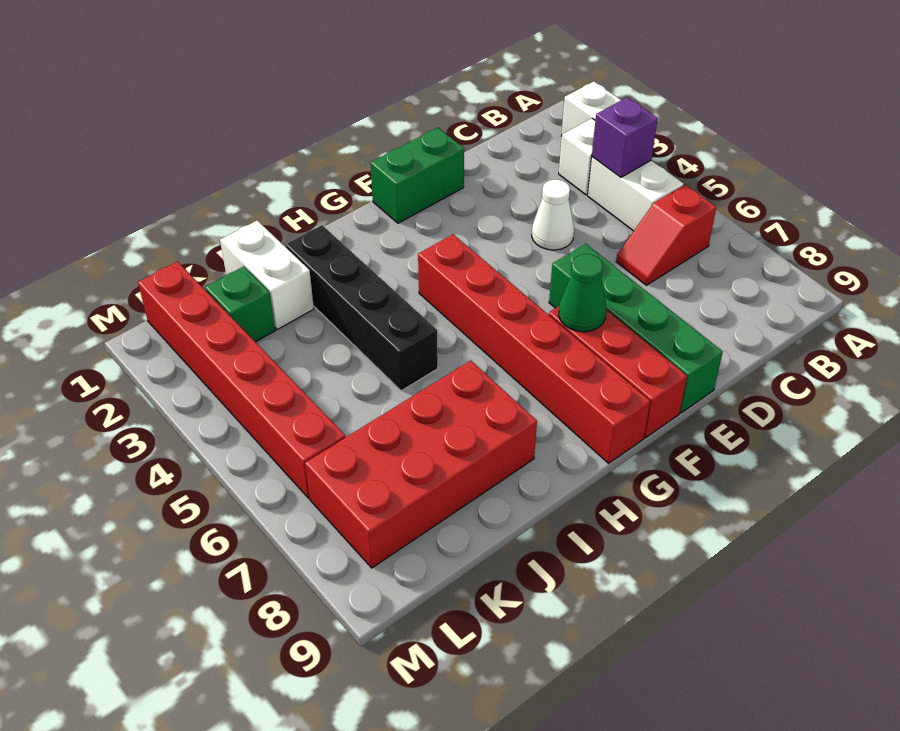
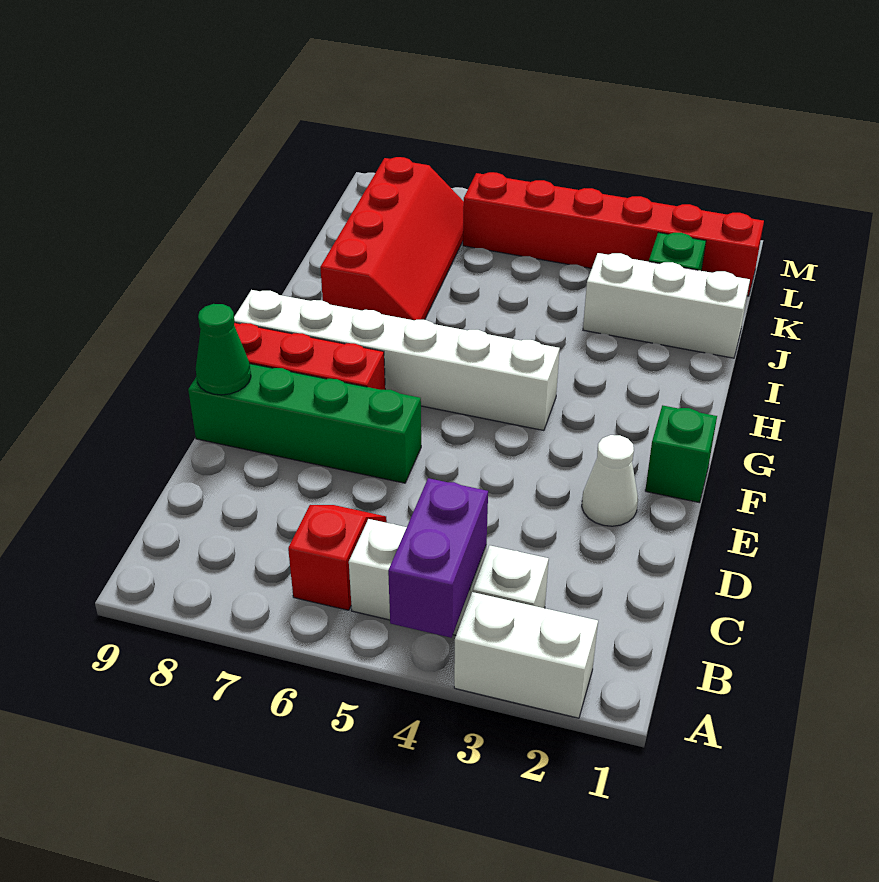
purple brick B4 level 2 -> purple brick A4:B4 level 2
white cone D4 level 1 -> white cone E2 level 1
green brick E1:F1 level 1 -> green brick F1 level 1
green cone F7 level 2 -> green cone E9 level 2
red brick G4:G9 level 1 -> white brick G4:G9 level 1
black brick I2:I5 level 1 -> none
red brick I7:L8 level 1 -> red slope I7:L8 level 1 top 8
white brick J1:J2 level 1 -> white brick J1:J3 level 1

